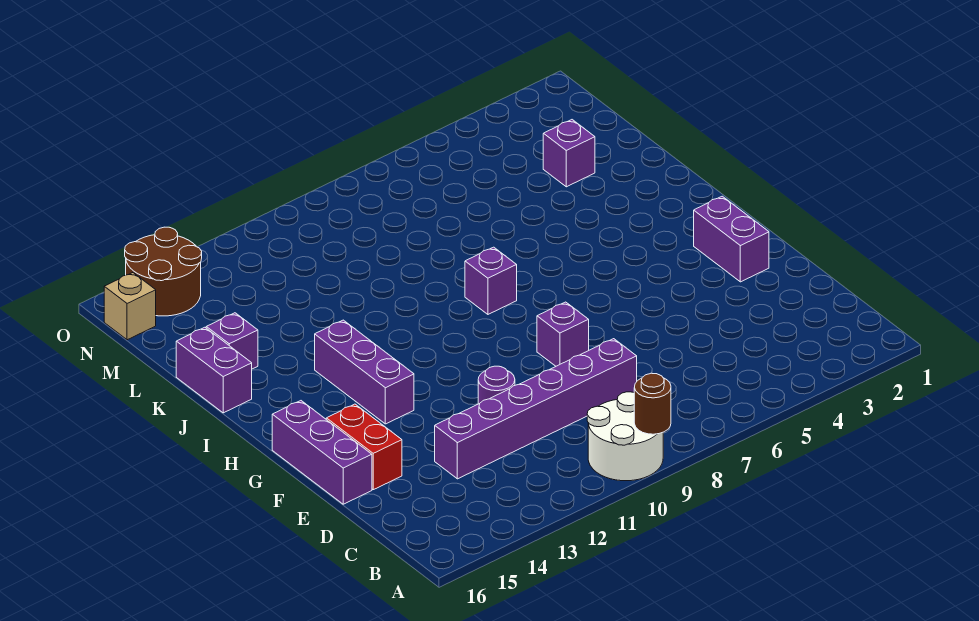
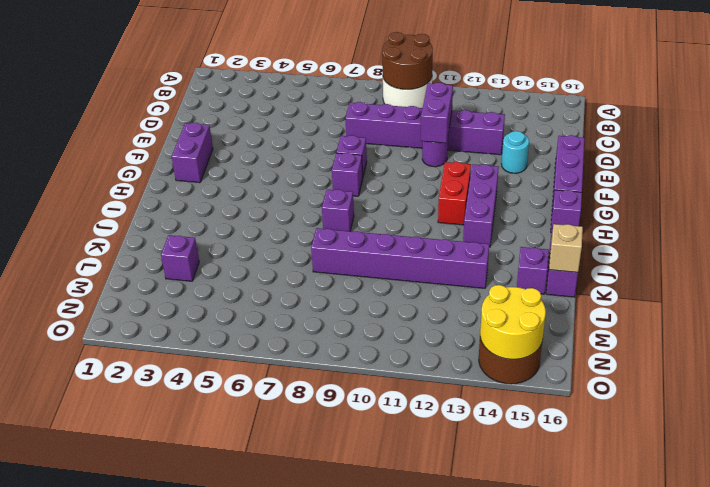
brown round brick A9 level 2 -> brown round brick A9:B10 level 2
none -> purple brick D11:E11 level 2
none -> cyan round brick E14 level 1
red brick E15:F15 level 1 -> red brick G12:H12 level 1
none -> purple brick G8 level 1
none -> purple brick H16 level 1
none -> purple brick K8:K13 level 1
none -> yellow round brick N14:O15 level 2
tan brick N16 level 1 -> tan brick K16 level 2

